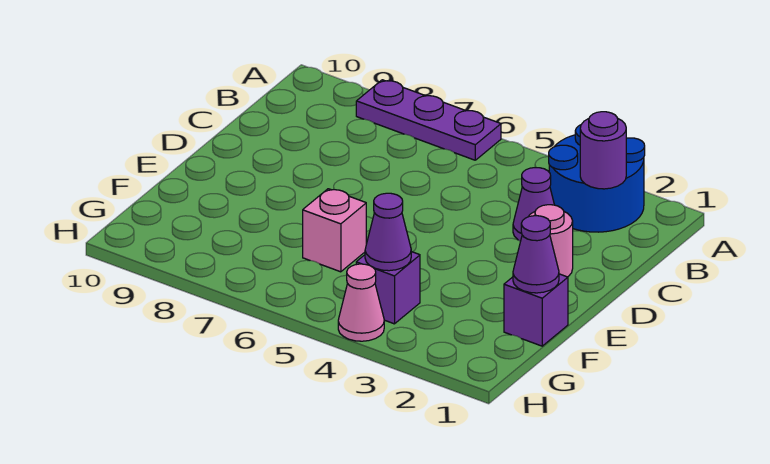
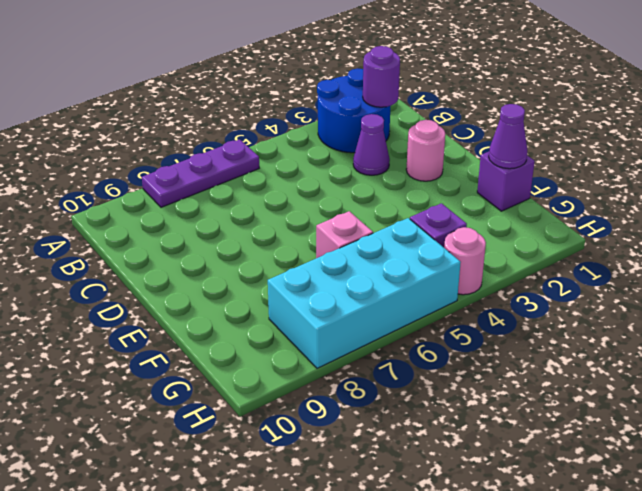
purple cone G4 level 2 -> none
none -> cyan brick G5:H8 level 1
pink cone H4 level 1 -> pink round brick H4 level 1

